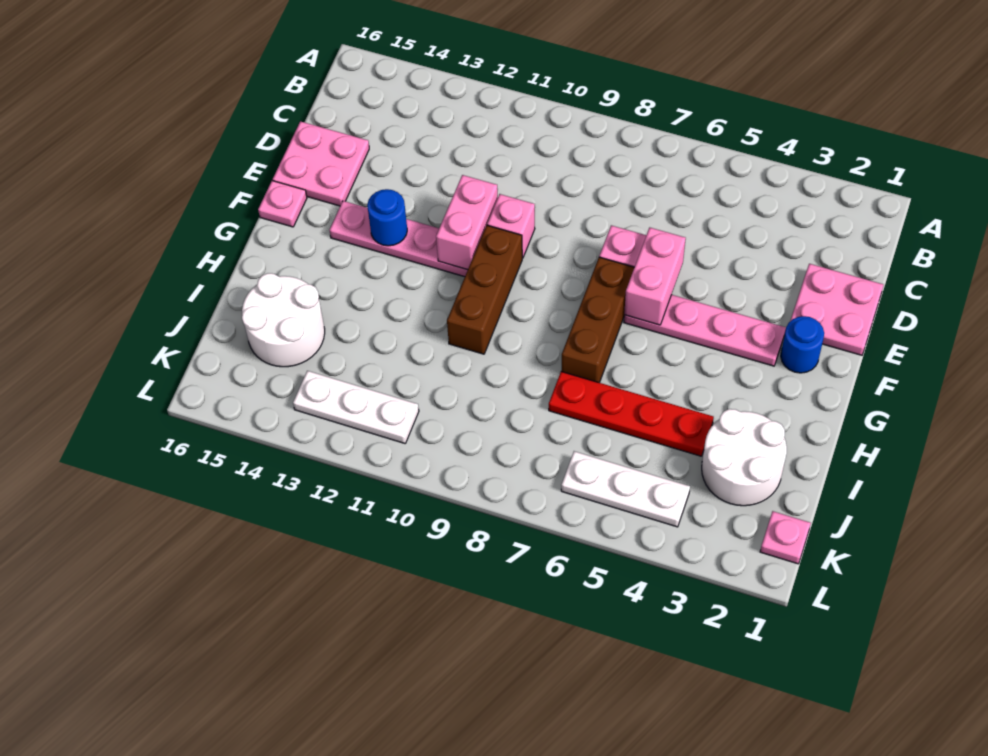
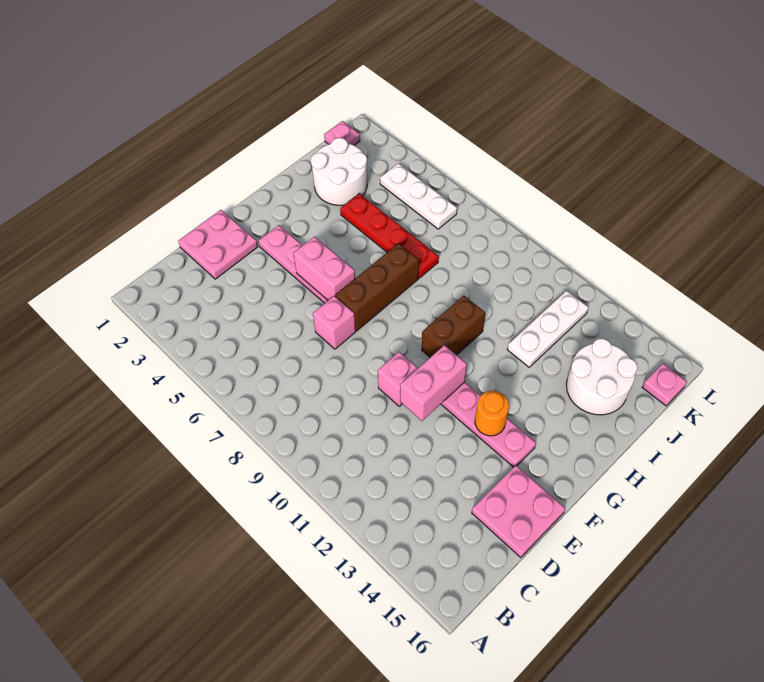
pink brick E6:F6 level 2 -> pink brick F5:F6 level 2
blue round brick F2 level 1 -> none
brown brick F10:H10 level 1 -> brown brick G10:H10 level 1
blue round brick F13 level 2 -> orange round brick F13 level 2
pink plate F16 level 1 -> pink plate K16 level 1
white plate K11:K13 level 1 -> white plate I12:K12 level 1

